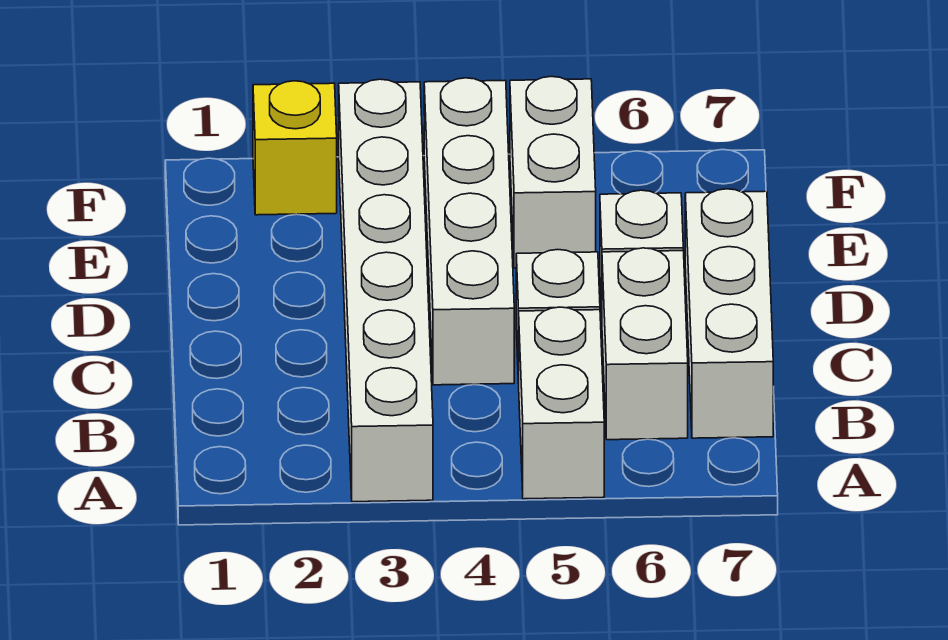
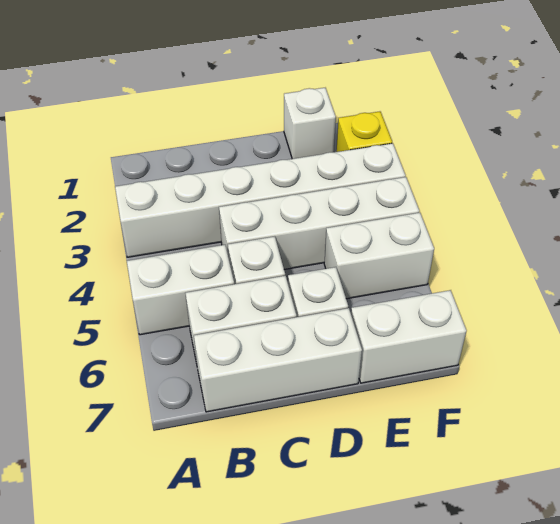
none -> white brick E1 level 1
none -> white brick E7:F7 level 1

